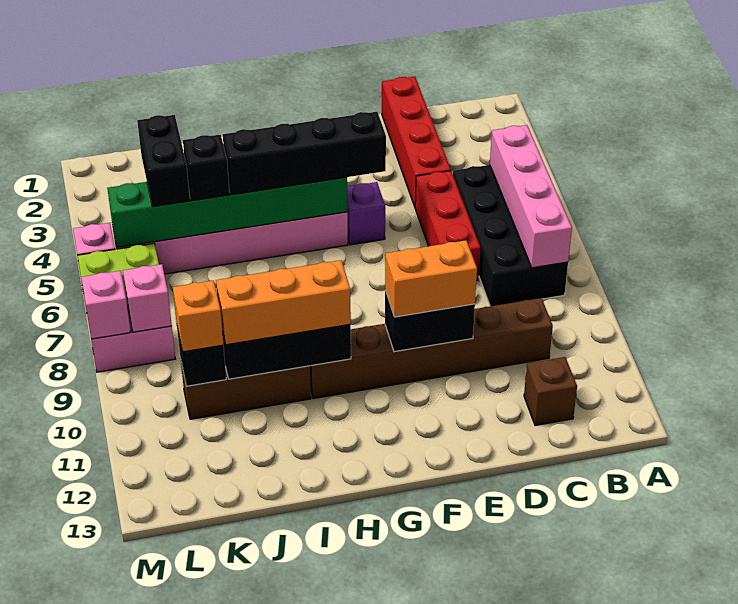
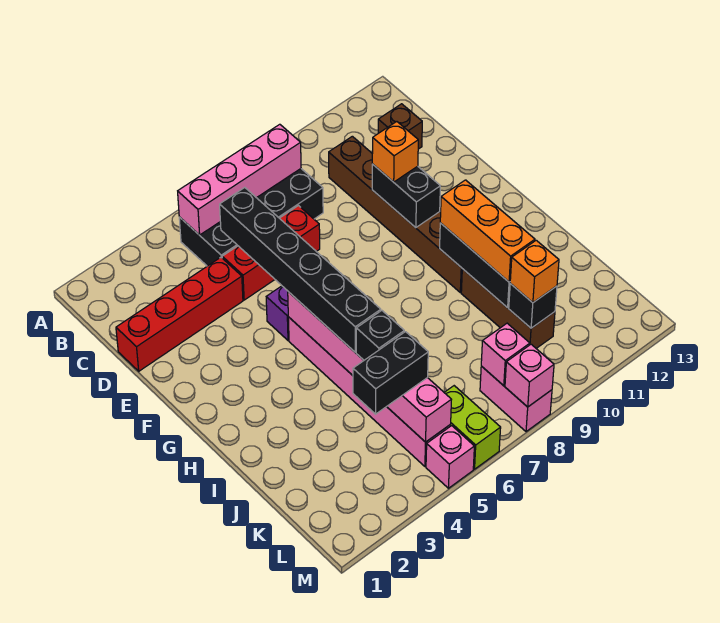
orange brick E10:F10 level 3 -> orange brick E10 level 3
black brick F5:I5 level 3 -> black brick D5:I5 level 3
green brick G5:L5 level 2 -> pink brick G5:L5 level 2

